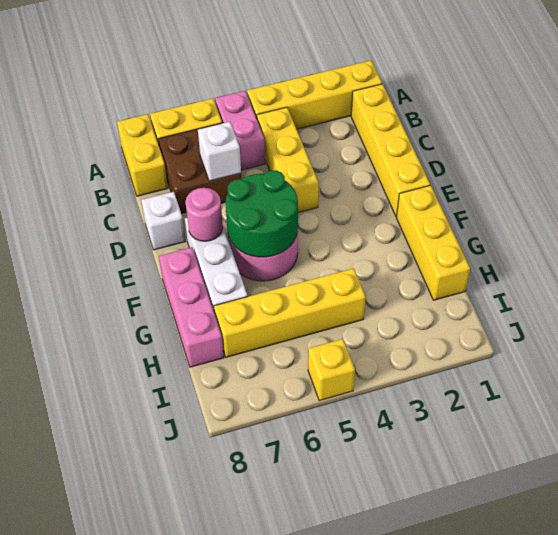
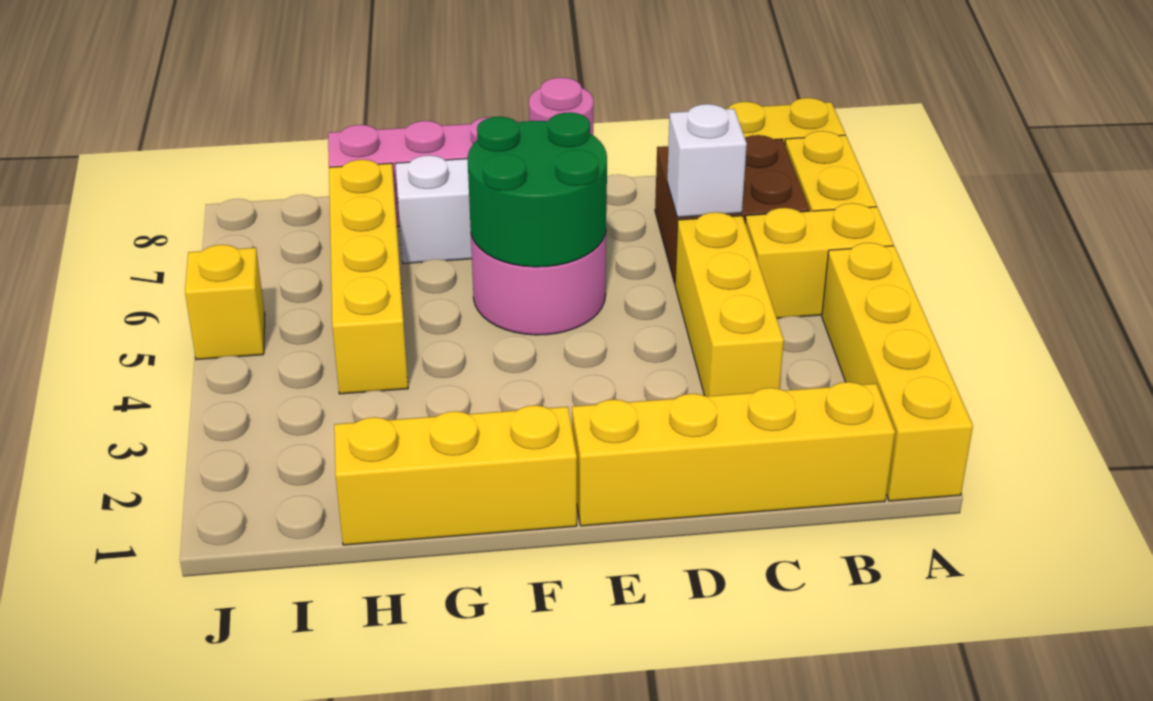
pink brick A5:B5 level 1 -> yellow brick A5:B5 level 1
yellow brick B4:D4 level 1 -> yellow brick C3:C5 level 1
white brick D8 level 1 -> none

